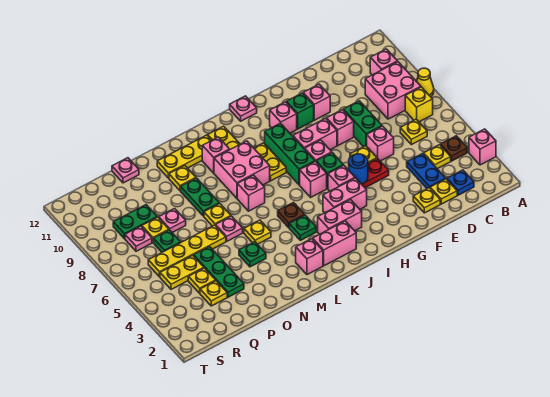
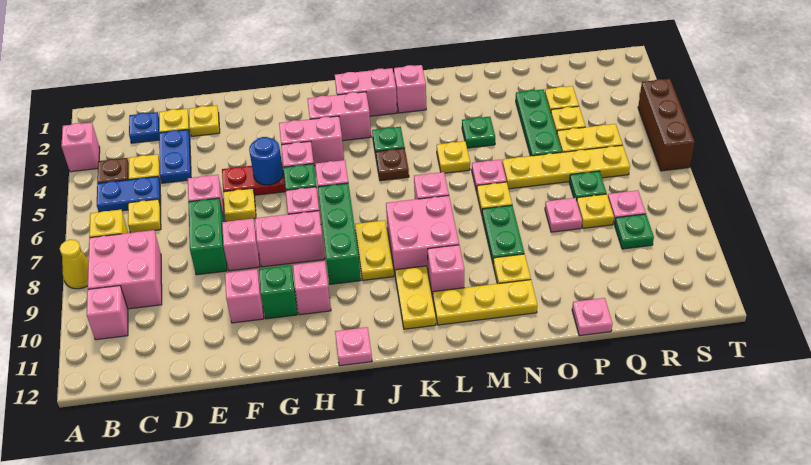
none -> blue plate B5:C5 level 1
green plate Q9:R9 level 1 -> green plate R9 level 1
none -> brown brick T4:T6 level 1

